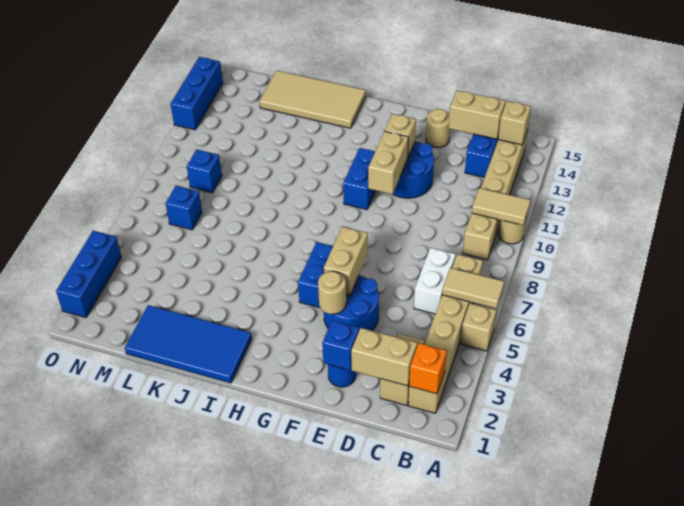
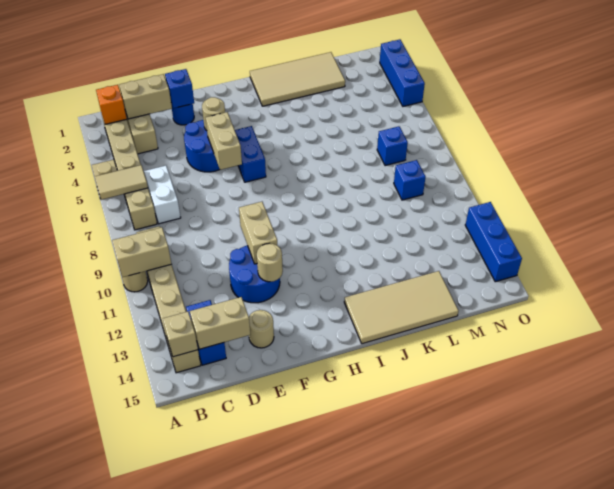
tan tile A10:B10 level 2 -> tan brick A10:B10 level 2
tan brick F12 level 2 -> tan round brick F12 level 2
blue brick G10:G11 level 1 -> none
blue tile I1:L2 level 1 -> tan tile I1:L2 level 1

